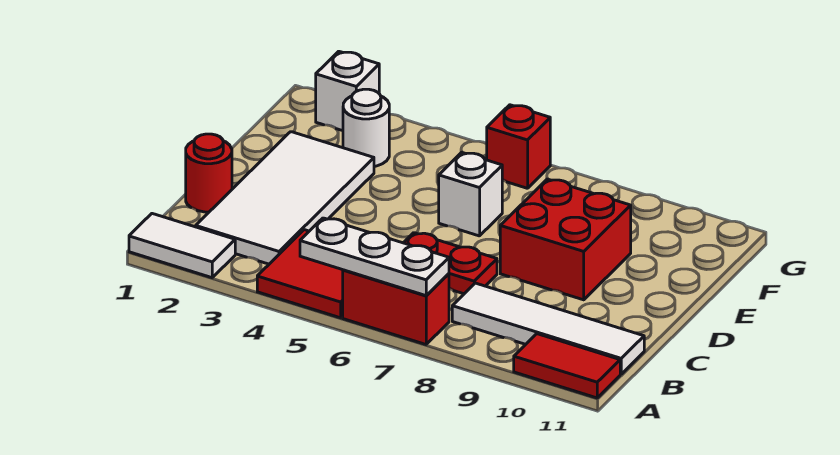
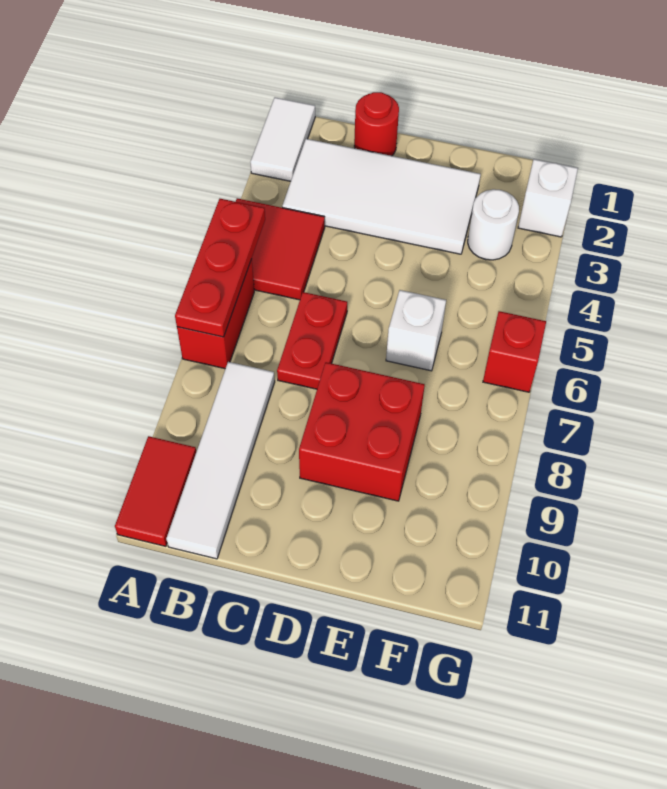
white plate A5:A7 level 2 -> red plate A5:A7 level 2

